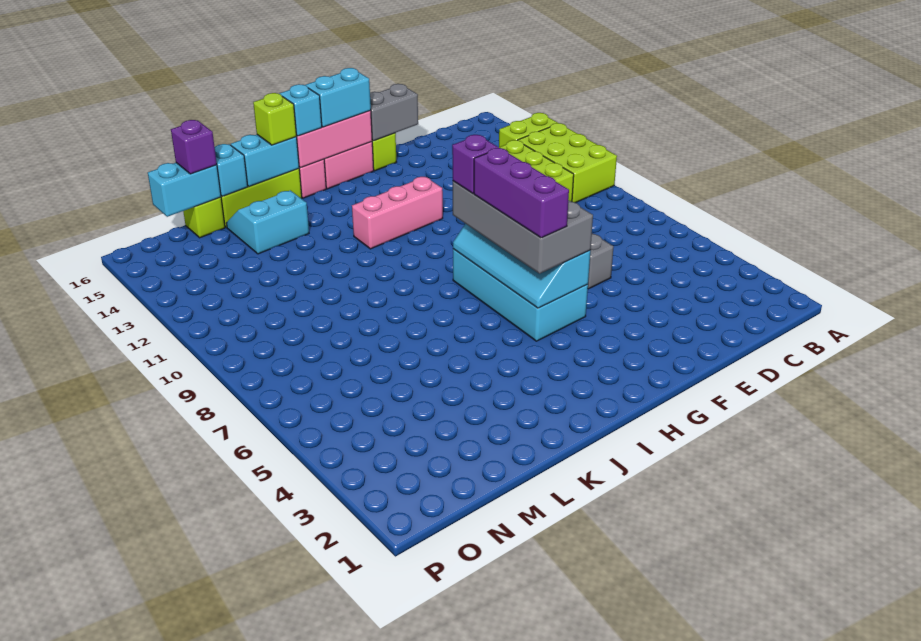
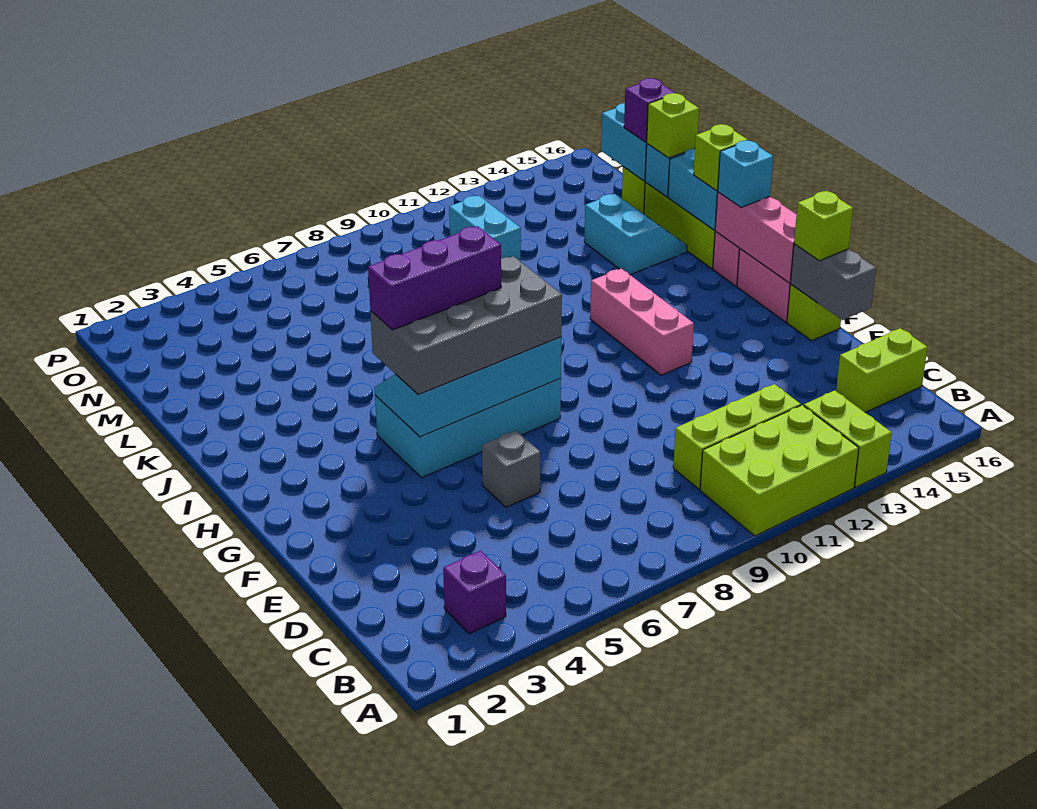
none -> lime brick C15:C16 level 1
none -> lime brick F16 level 3
cyan brick G16:H16 level 3 -> cyan brick M11:N11 level 1
purple brick H8 level 4 -> purple brick B3 level 1
none -> lime brick L16 level 3

